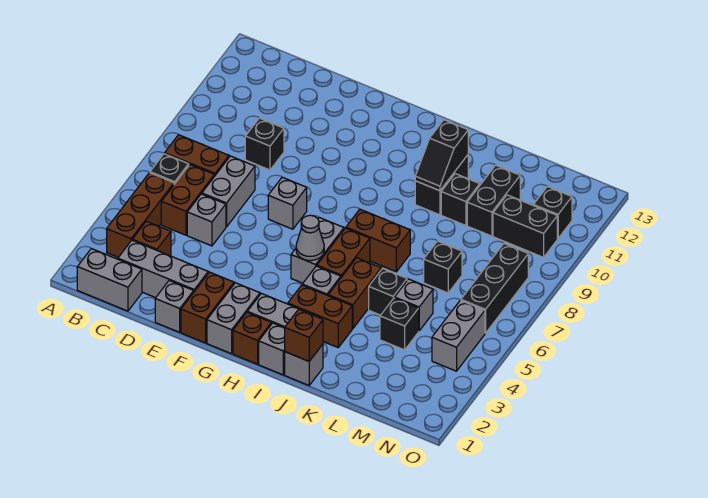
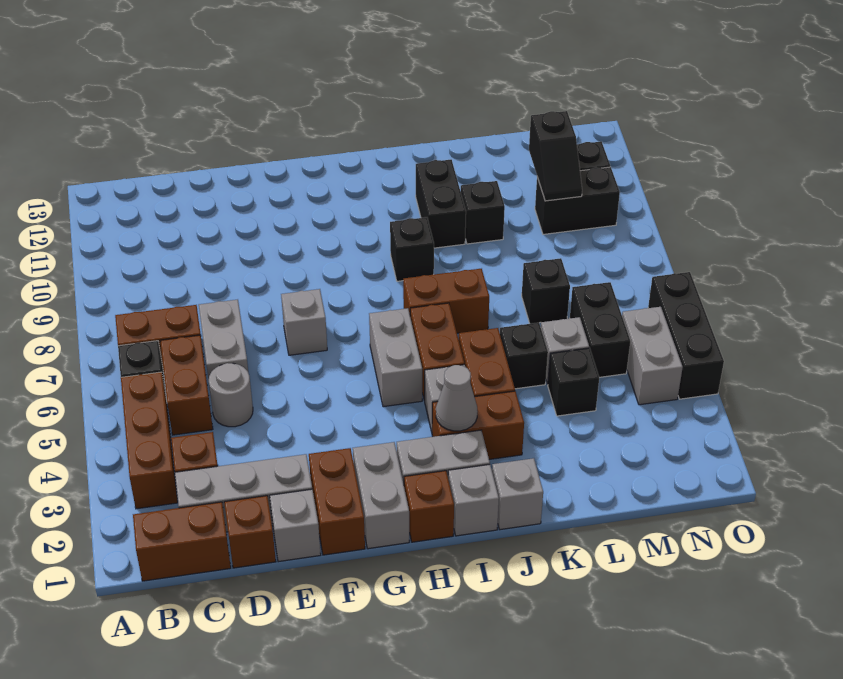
grey brick B1:C1 level 1 -> brown brick B1:C1 level 1
grey brick D5 level 1 -> grey round brick D5 level 1
black brick D9 level 1 -> black brick I9 level 1
grey cone H5 level 2 -> grey cone I3 level 2
brown brick J1 level 2 -> brown brick D1 level 1
black slope J10:J11 level 2 top 11 -> black slope M10:M11 level 2 top 11
black brick L10:L11 level 1 -> black brick M5:M6 level 1
black brick N6:N8 level 1 -> black brick O4:O6 level 1

